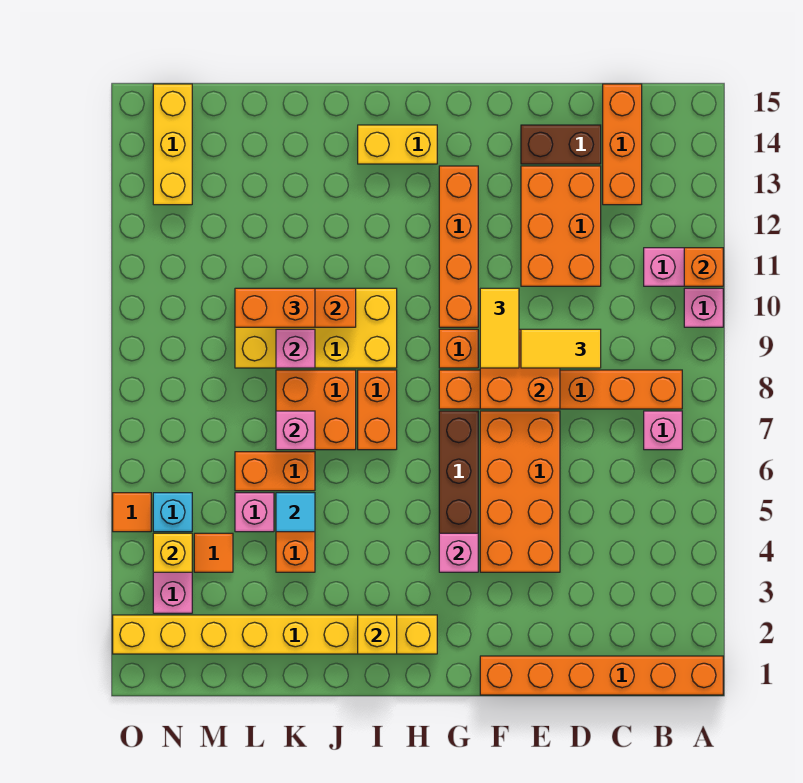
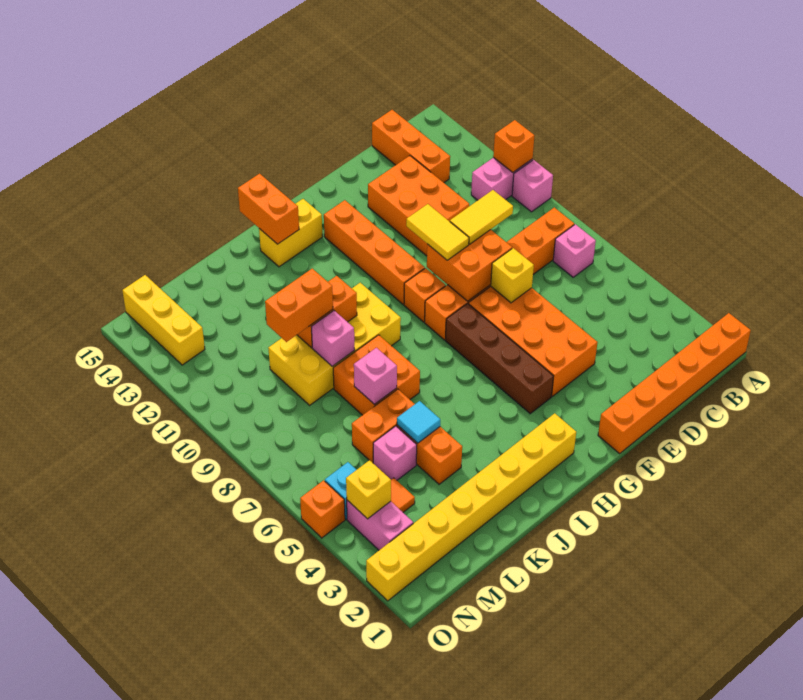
brown brick D14:E14 level 1 -> none
pink brick G4 level 2 -> none
yellow brick I2 level 2 -> yellow brick E7 level 2
orange brick I7:I8 level 1 -> orange brick I14:I15 level 2
orange tile O5 level 1 -> orange brick O5 level 1

